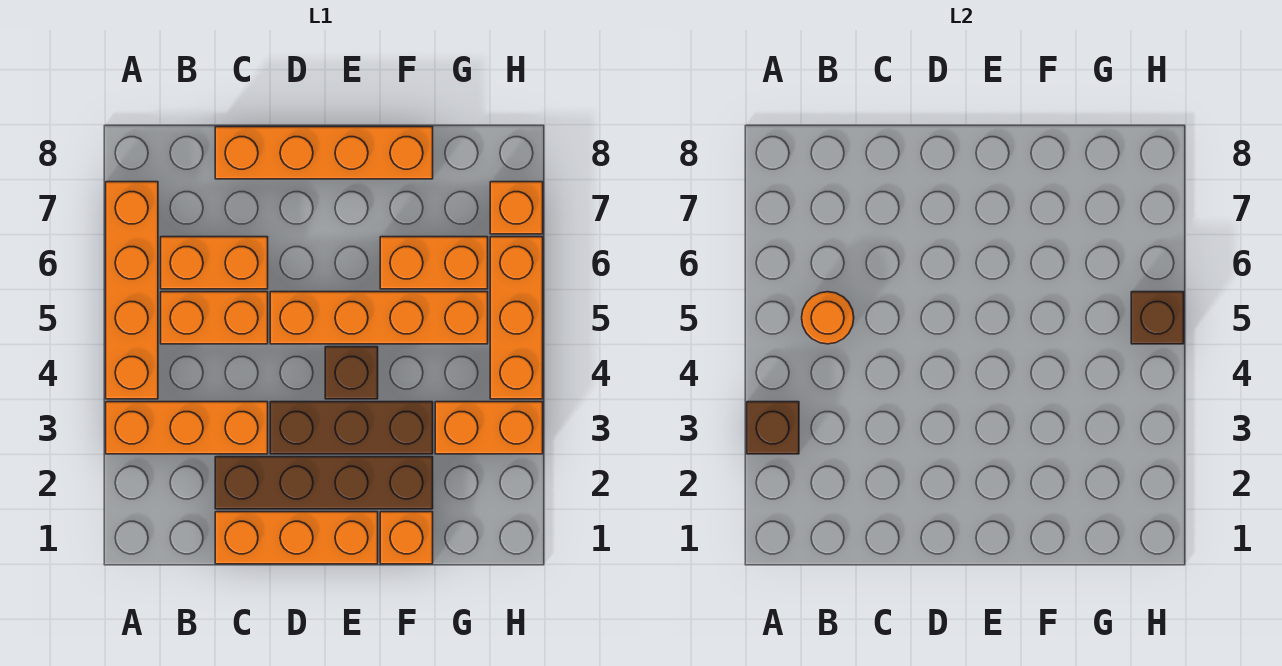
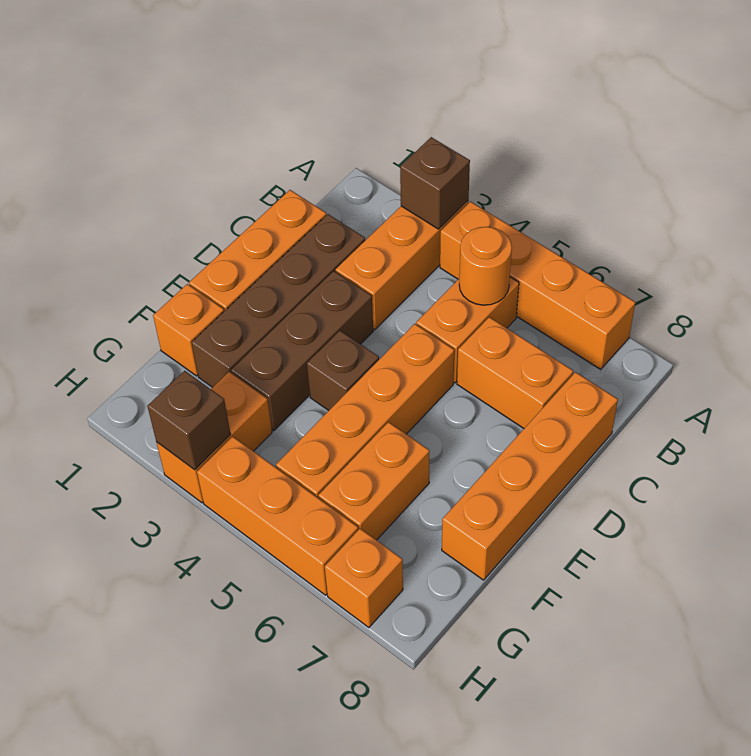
orange brick B6:C6 level 1 -> orange brick C6:C7 level 1
brown brick H5 level 2 -> brown brick H3 level 2

